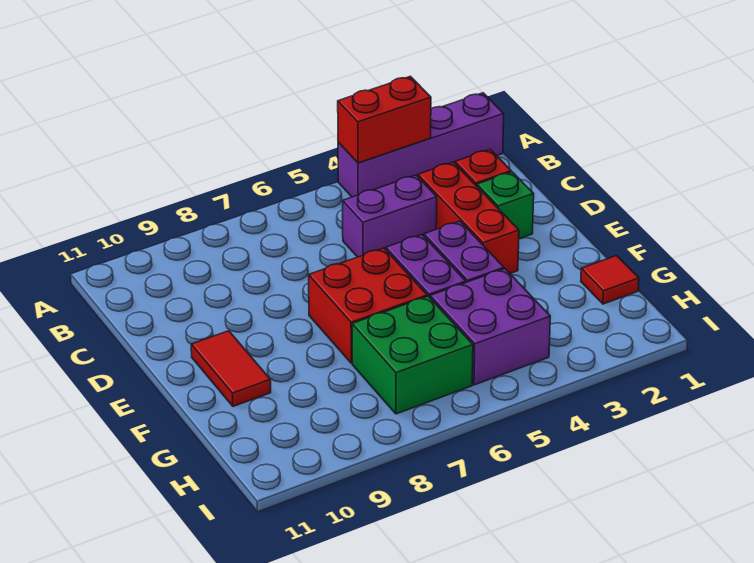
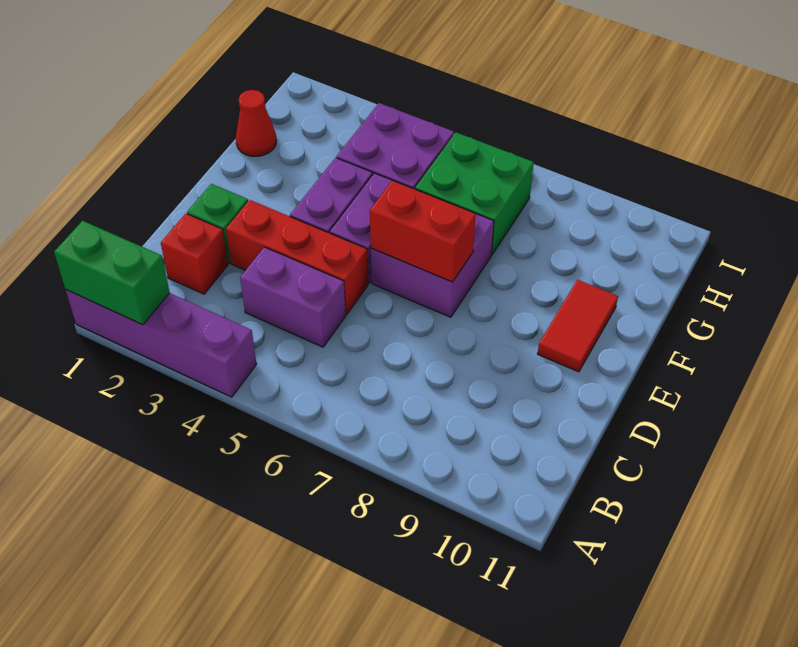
none -> green brick A1:A2 level 2
red brick A3:A4 level 2 -> red brick E6:E7 level 2
red brick C3:E3 level 1 -> red brick D3:D5 level 1
red brick E6:F7 level 1 -> purple brick E6:F7 level 1
red tile G1 level 1 -> red cone G1 level 1

